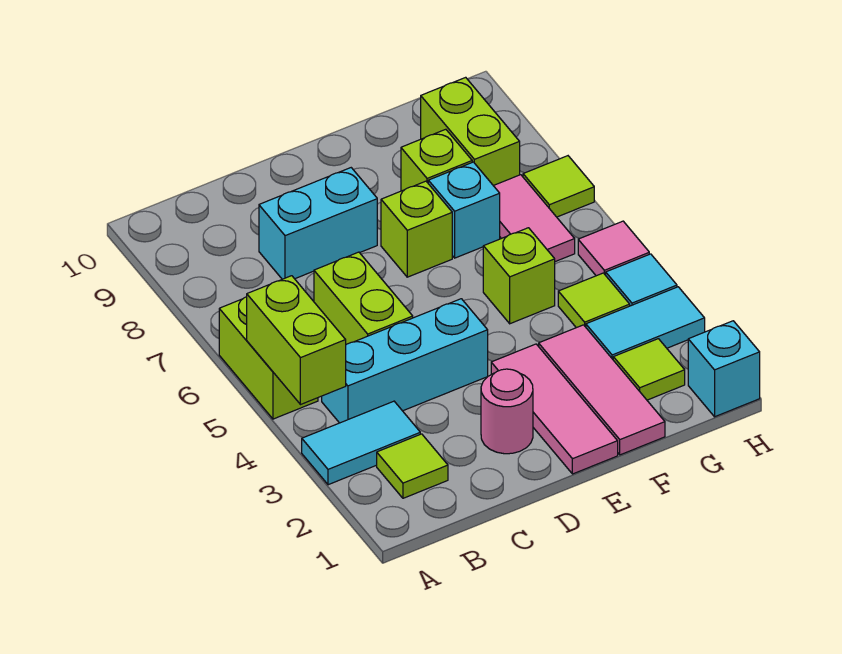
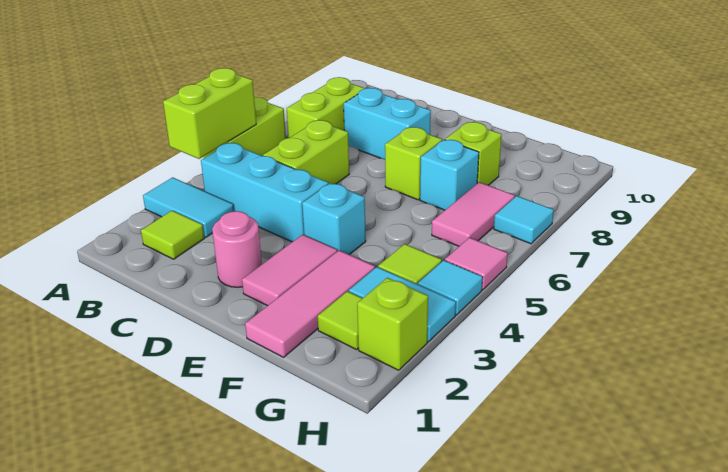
pink tile E1:E3 level 1 -> pink tile E2:E3 level 1
lime brick F5 level 1 -> lime brick H2 level 1
lime brick G8:G9 level 1 -> lime brick B7:B8 level 1
cyan brick H1 level 1 -> cyan brick E4 level 1
lime tile H7 level 1 -> cyan tile H7 level 1

